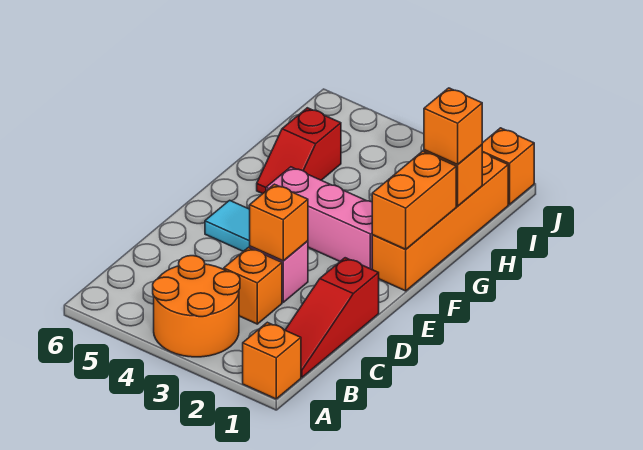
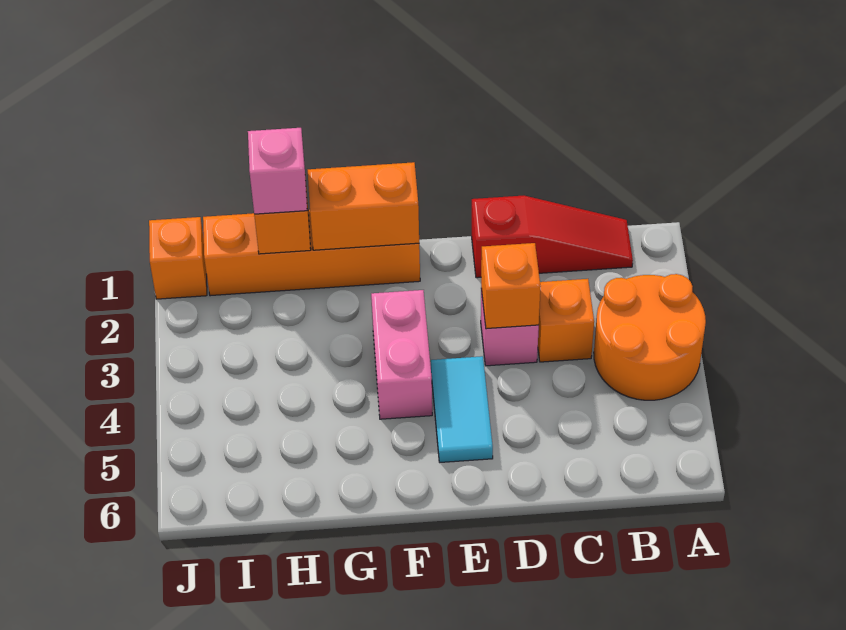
orange brick A1 level 1 -> none
pink brick F2:F4 level 1 -> pink brick F3:F4 level 1
red slope G5:H5 level 1 top H -> none
orange brick H1 level 3 -> pink brick H1 level 3

